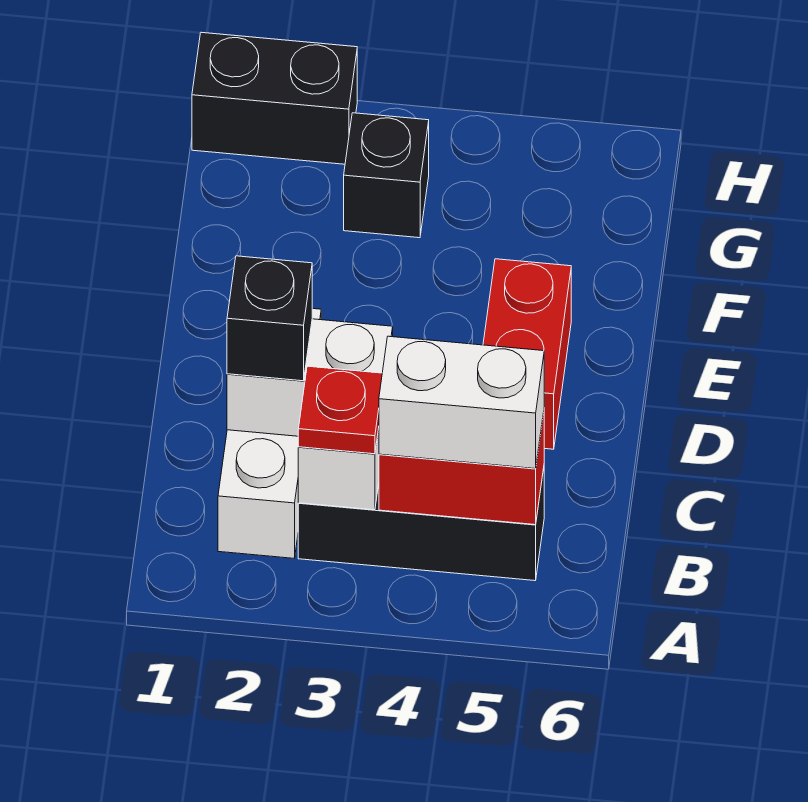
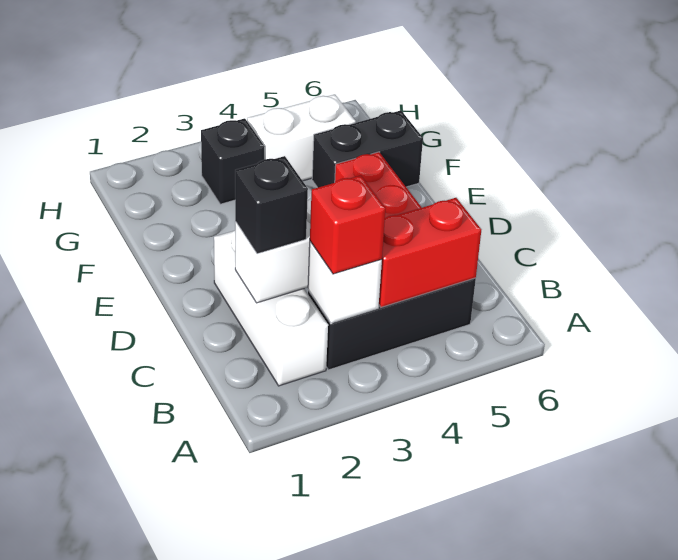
red plate B3 level 3 -> red brick B3 level 3
white brick B4:B5 level 3 -> white brick G4:G5 level 1
black brick H1:H2 level 1 -> black brick F5:F6 level 1

